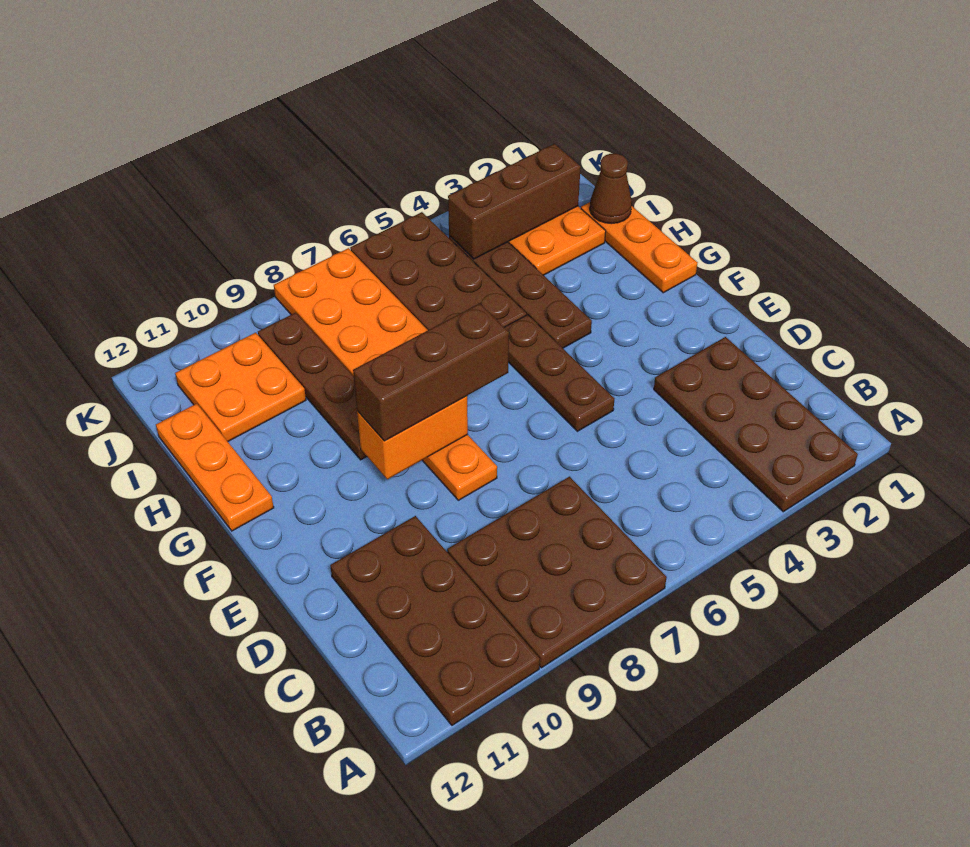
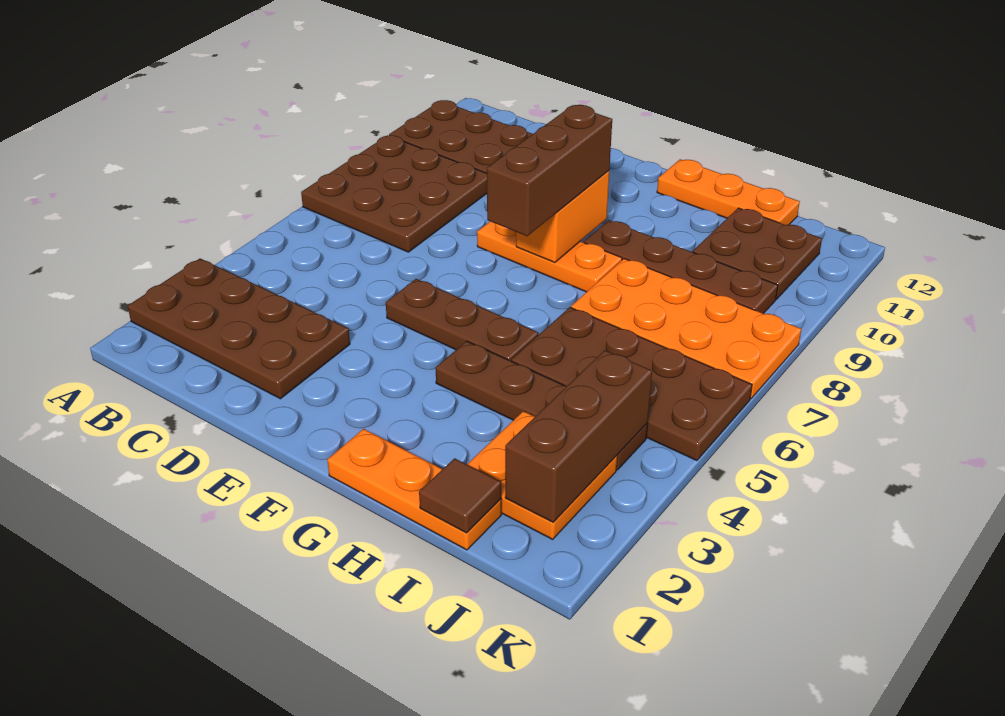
brown cone I1 level 2 -> brown tile I1 level 2
orange plate I10:J11 level 1 -> brown plate I10:J11 level 1

